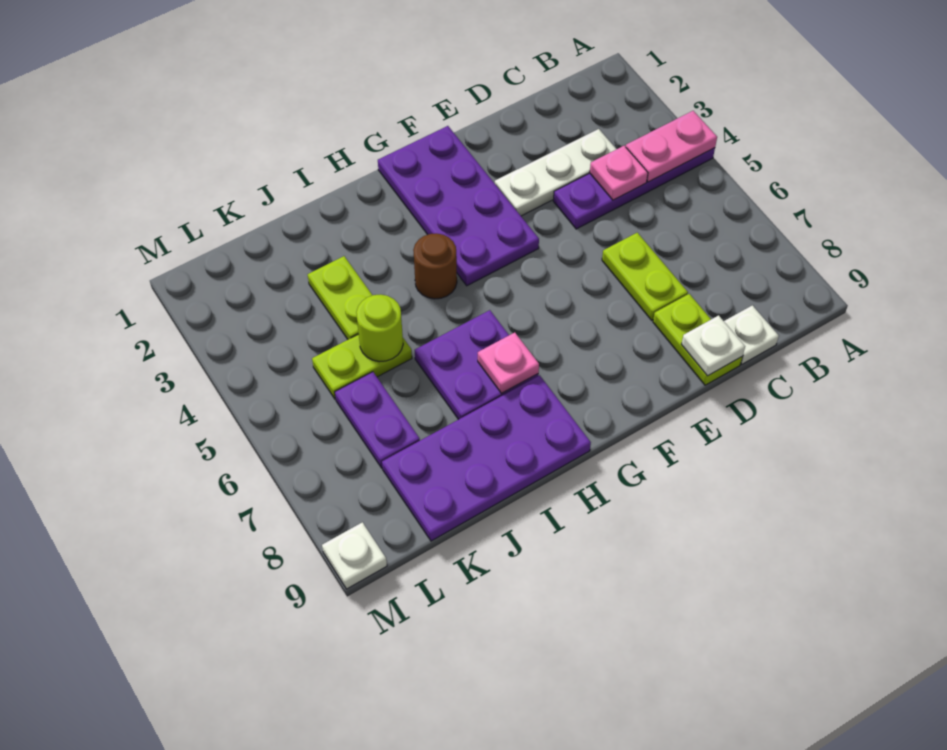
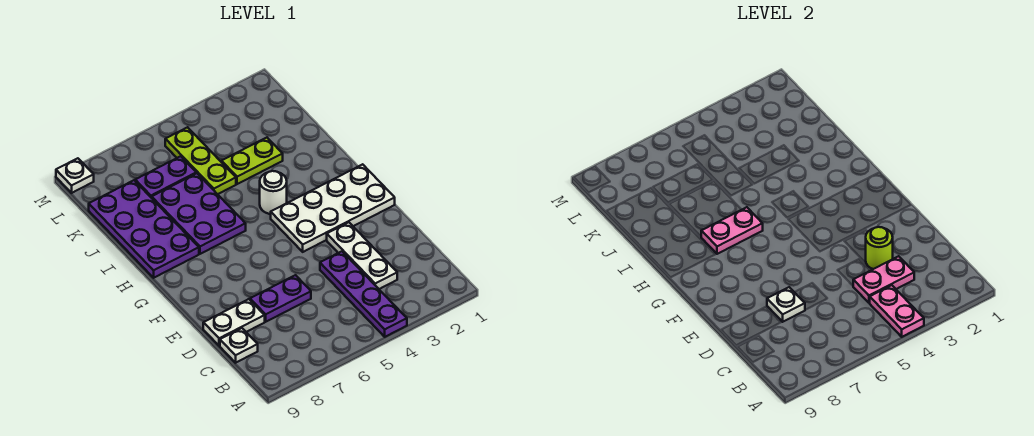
pink plate C4 level 2 -> pink plate C3:C4 level 2
lime plate D6:D7 level 1 -> purple plate D6:D7 level 1
lime plate D8:D9 level 1 -> white plate D8:D9 level 1
white plate D9 level 2 -> white plate D7 level 2
purple plate F1:G4 level 1 -> white plate F1:G4 level 1
brown round brick H4 level 1 -> white round brick H4 level 1
purple plate H6:I7 level 1 -> purple plate H6:J7 level 1
pink plate H7 level 2 -> pink plate H6:H7 level 2
lime plate J5:K5 level 1 -> lime plate J5:L5 level 1
lime round brick J5 level 2 -> lime round brick D3 level 2

